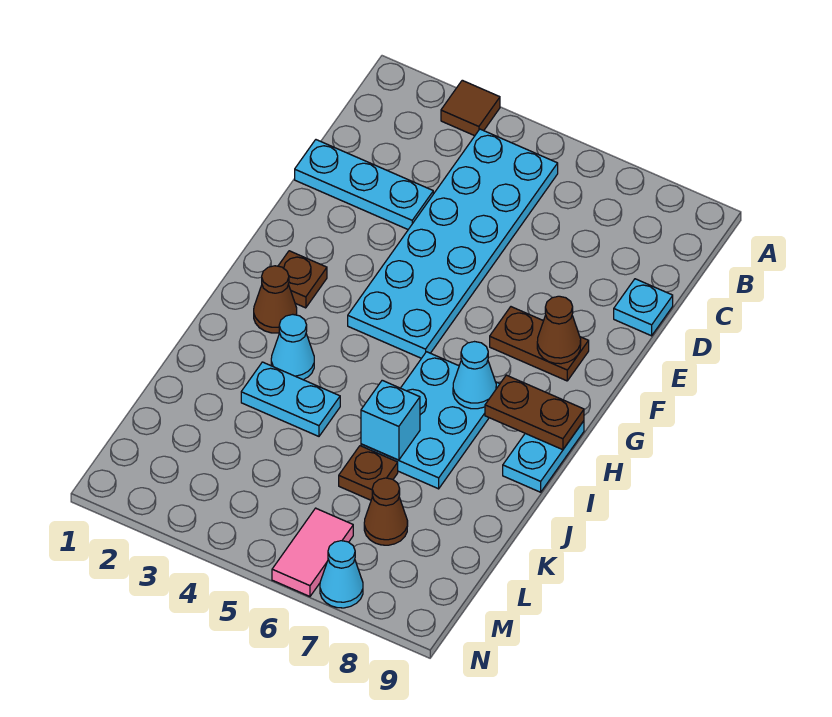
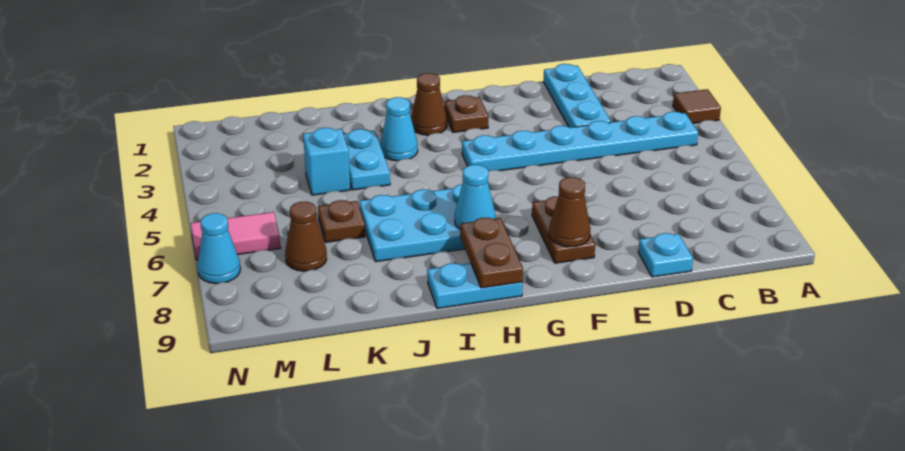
cyan plate B4:G5 level 1 -> cyan plate B4:G4 level 1
cyan brick J6 level 2 -> cyan brick K4 level 1

